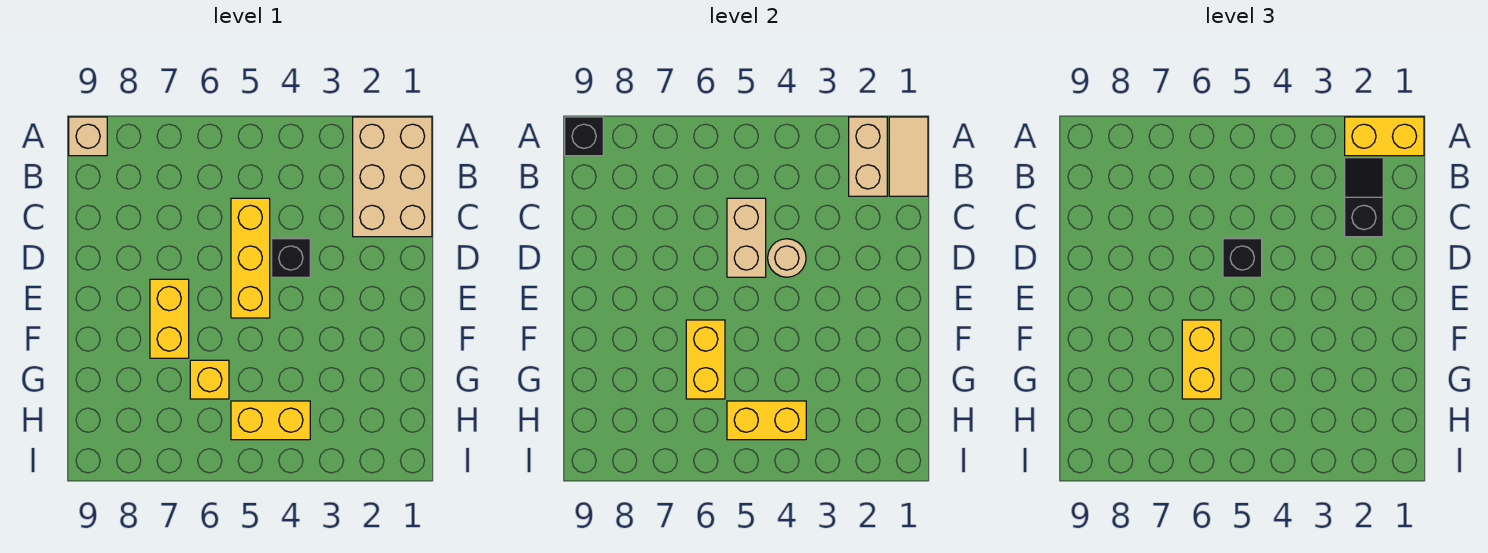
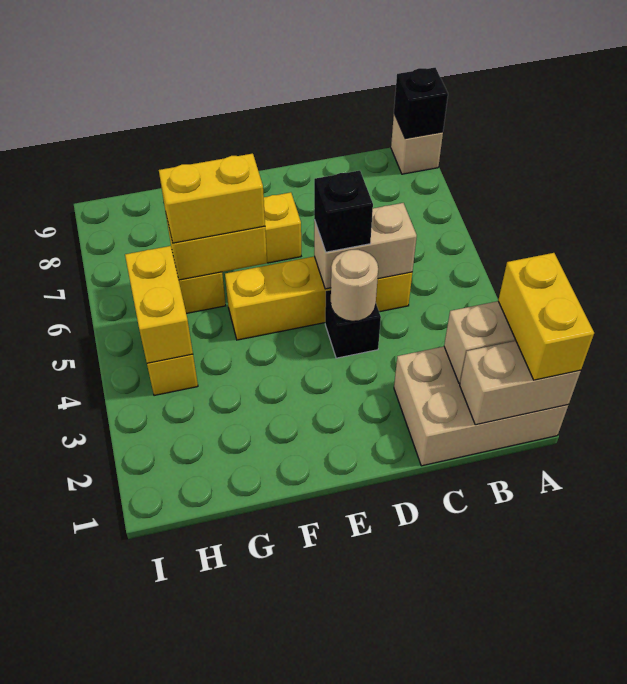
tan tile A1:B1 level 2 -> tan brick A1:B1 level 2
black slope B2:C2 level 3 top C -> none
yellow brick C5:E5 level 1 -> yellow brick C5:F5 level 1

